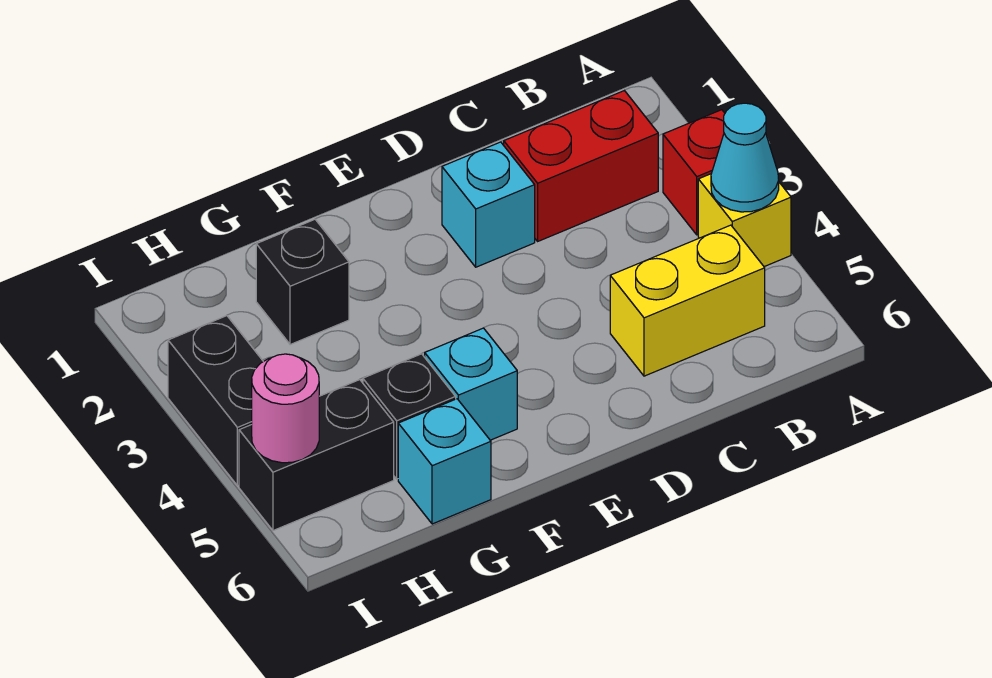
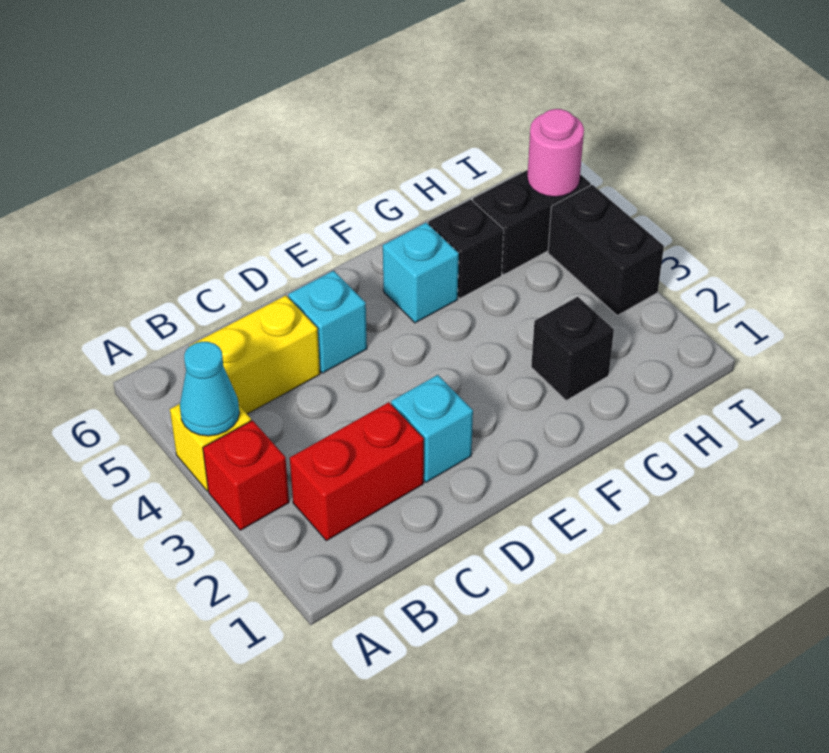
cyan brick G6 level 1 -> cyan brick D5 level 1

